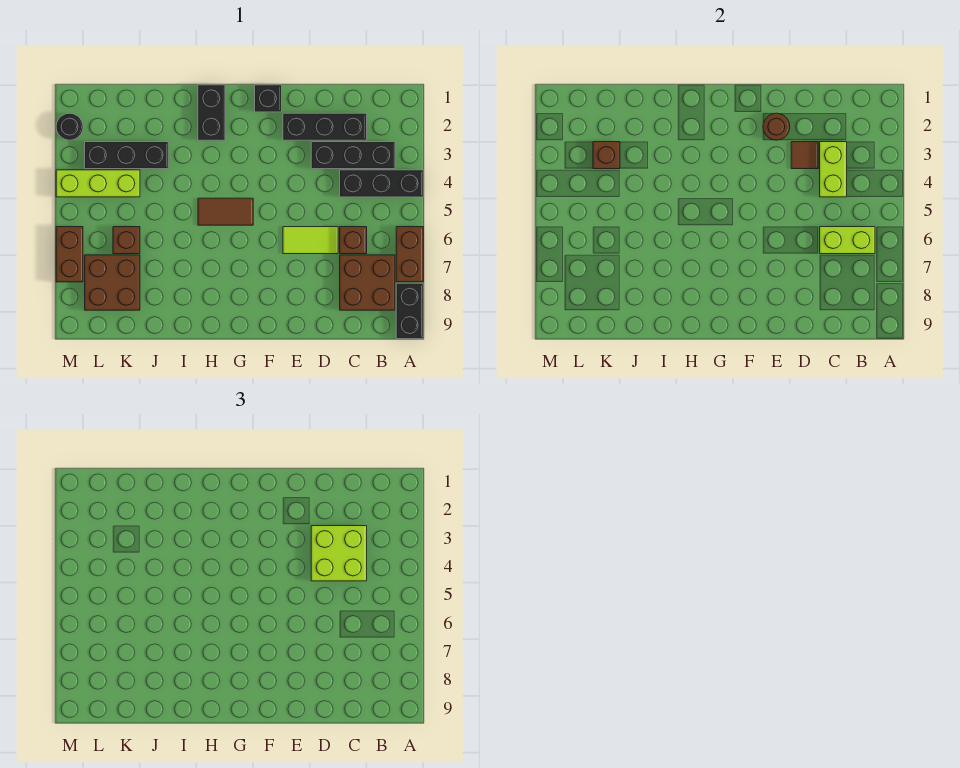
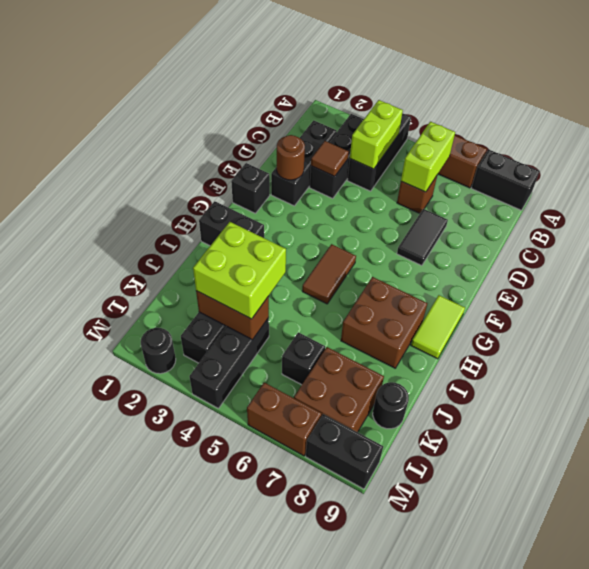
brown brick B7:C8 level 1 -> brown brick H7:I8 level 1
lime brick C3:C4 level 2 -> lime brick B4:C4 level 2
lime brick C3:D4 level 3 -> lime brick J3:K4 level 3
lime tile D6:E6 level 1 -> lime tile G9:H9 level 1
none -> black tile D7:E7 level 1
brown brick K3 level 2 -> brown brick K3:K4 level 2
lime brick K4:M4 level 1 -> black brick K4:M4 level 1
brown brick K6 level 1 -> black brick K6 level 1
none -> black round brick K9 level 1
none -> black brick M8:M9 level 1

